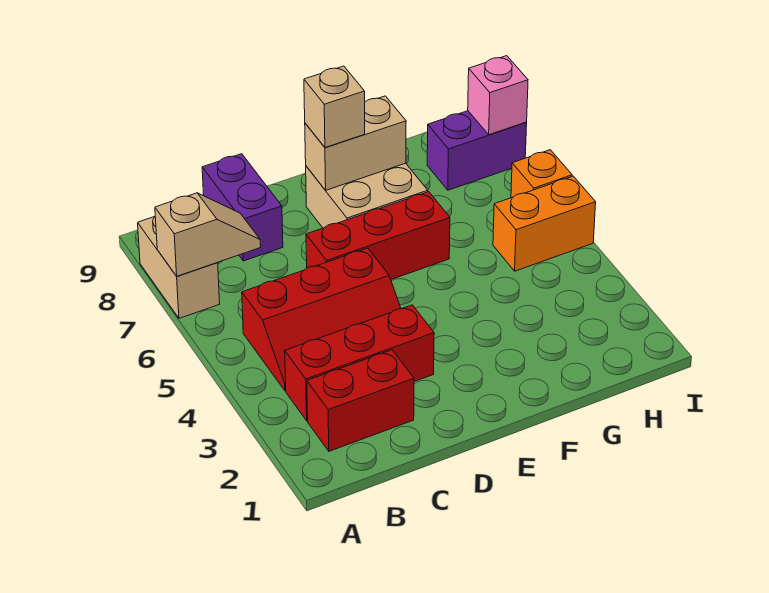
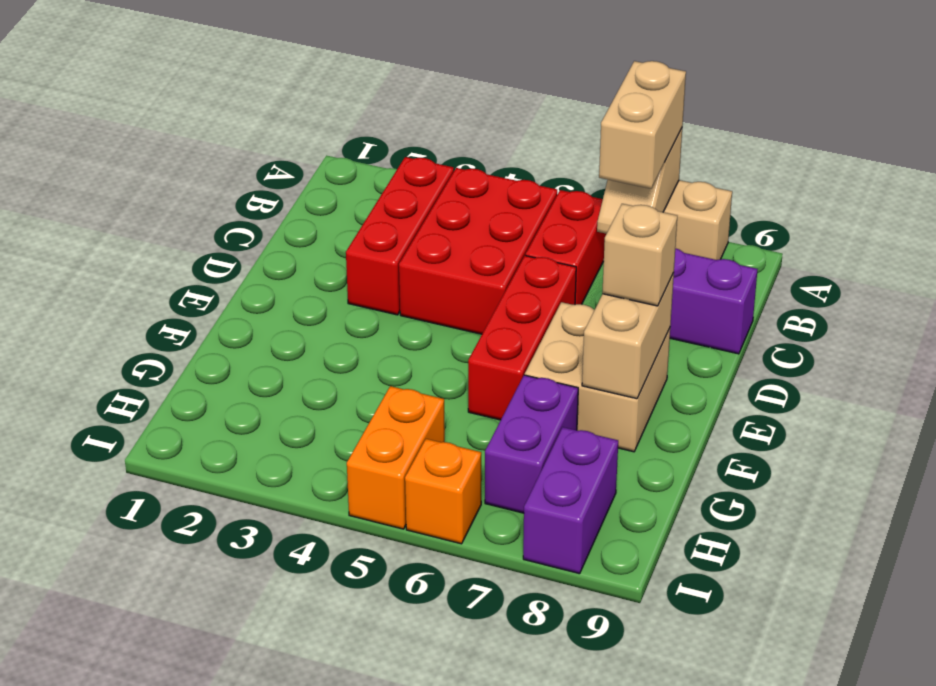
none -> tan brick A7:B7 level 3
red brick B2:C2 level 1 -> red brick B6:C6 level 1
red slope B4:D5 level 1 top 5 -> red brick B4:D5 level 1
none -> purple brick G7:H7 level 1
pink brick I8 level 2 -> none

